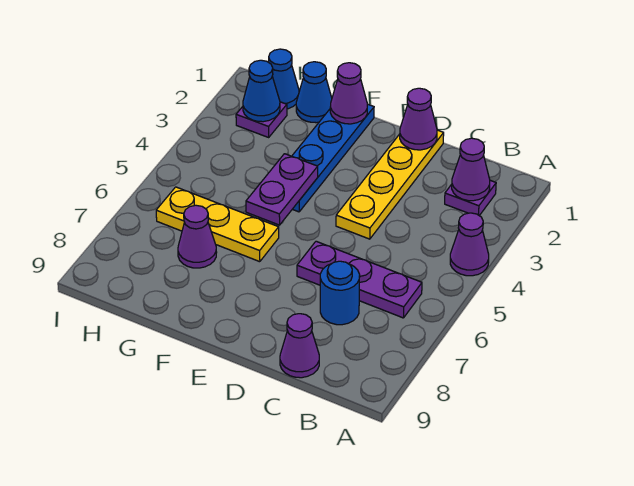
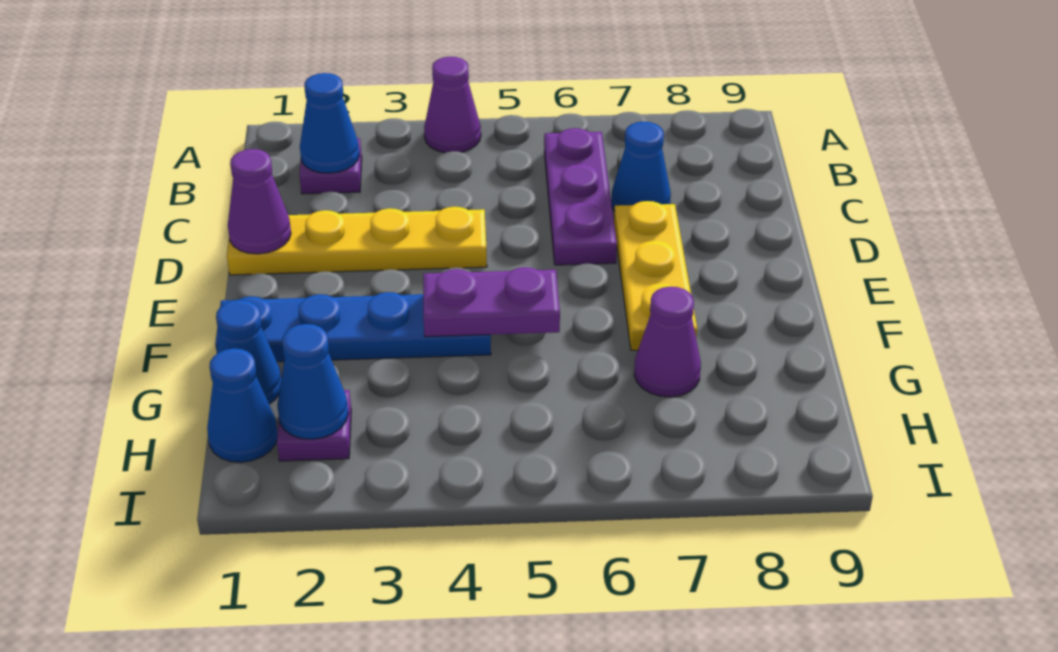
purple cone B2 level 2 -> blue cone B2 level 2
blue round brick C7 level 1 -> blue cone C7 level 1
purple cone C9 level 1 -> none
purple cone F1 level 2 -> none
yellow plate F6:H6 level 1 -> yellow plate D7:F7 level 1

